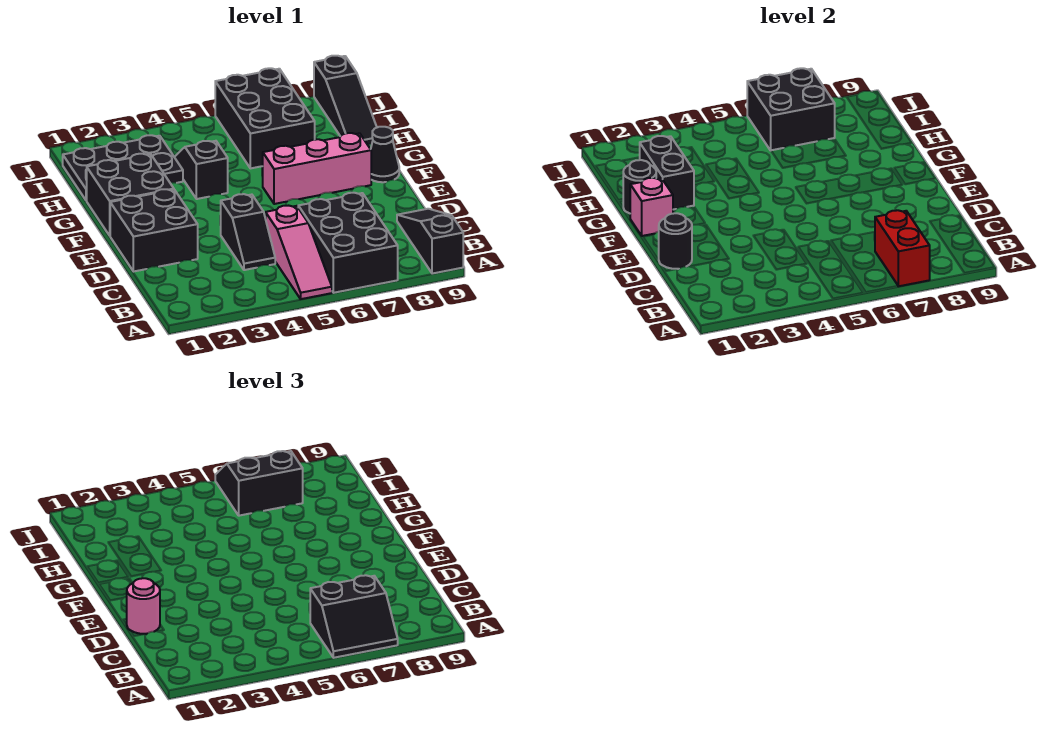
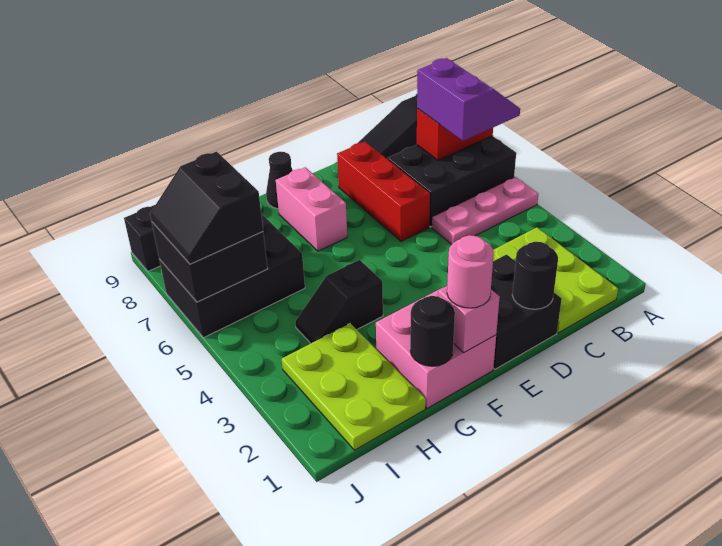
pink slope A5:C5 level 1 top C -> pink plate A5:C5 level 1
black slope A6:B7 level 3 top B -> purple slope A6:B7 level 3 top B
none -> lime plate B1:C3 level 1
black slope C4:D4 level 1 top D -> none
pink round brick D1 level 3 -> pink round brick F1 level 3
none -> red brick D6:D8 level 1
black brick F1:G2 level 1 -> pink brick F1:G2 level 1
pink brick F6:F8 level 1 -> pink brick F7:F8 level 1
black brick G2:H2 level 2 -> none
black plate H1:I3 level 1 -> lime plate H1:I3 level 1

